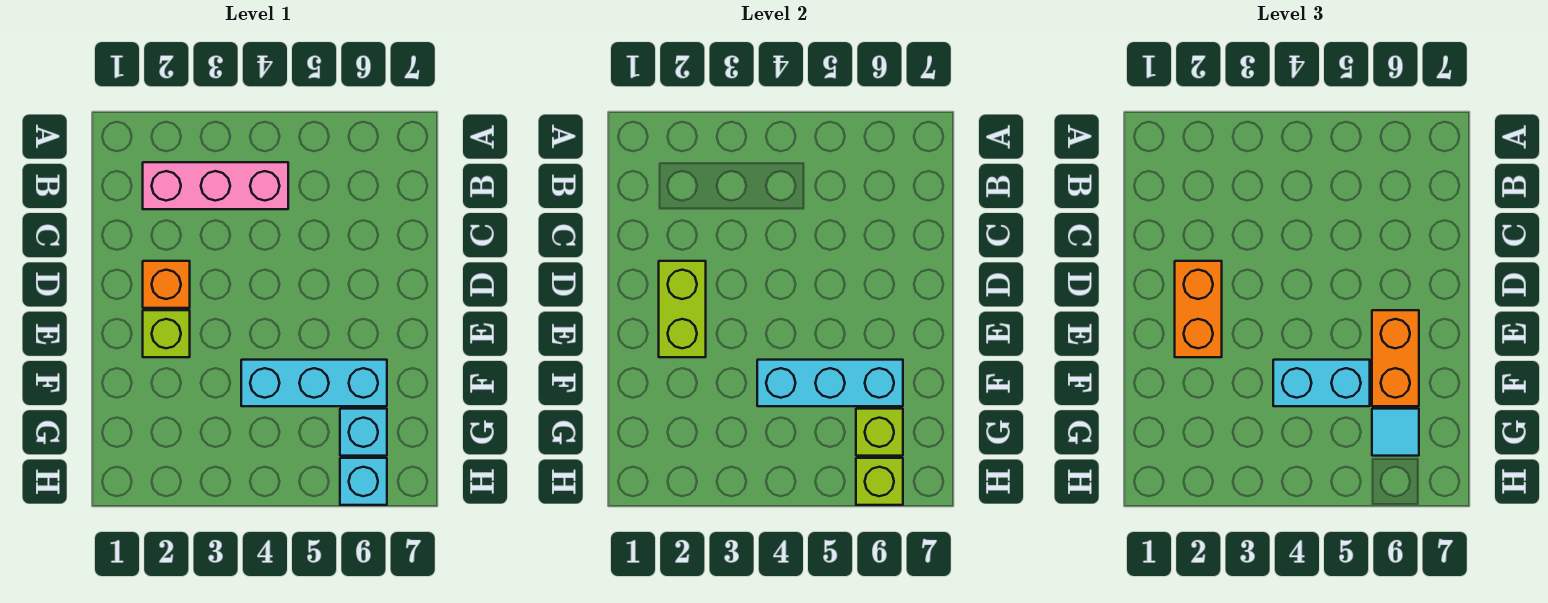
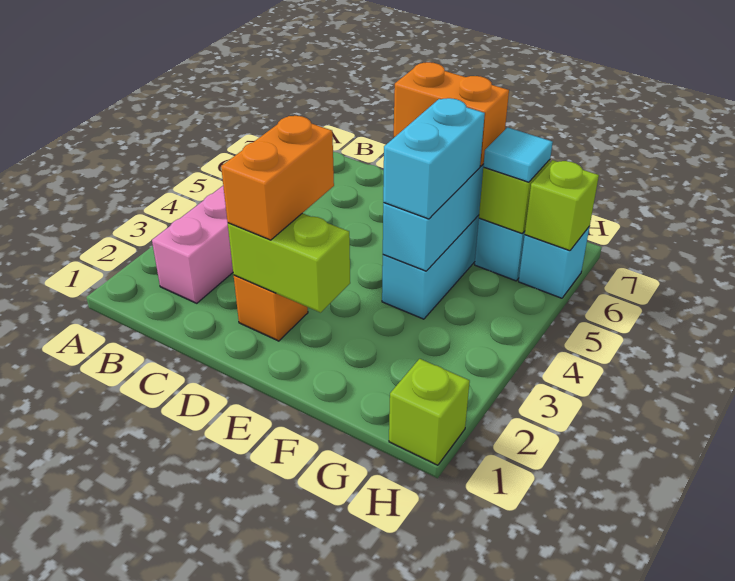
orange brick D2:E2 level 3 -> orange brick D2:D3 level 3
lime brick E2 level 1 -> lime brick H1 level 1

